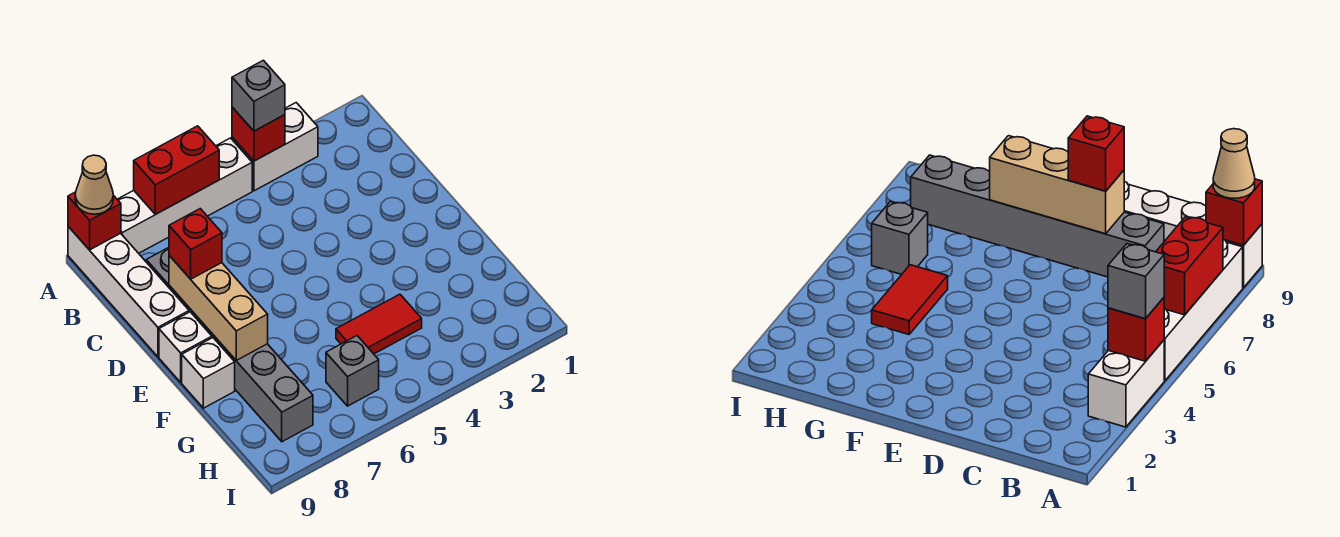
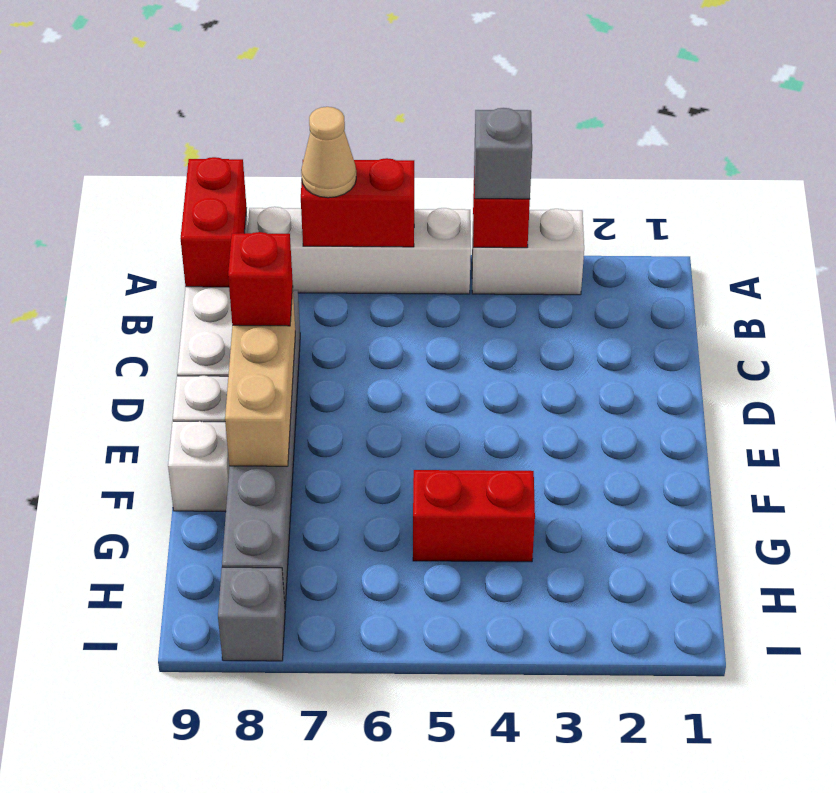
red brick A9 level 2 -> red brick A9:B9 level 2
tan cone A9 level 3 -> tan cone A7 level 3
red tile G4:G5 level 1 -> red brick G4:G5 level 1
grey brick H6 level 1 -> grey brick I8 level 1

